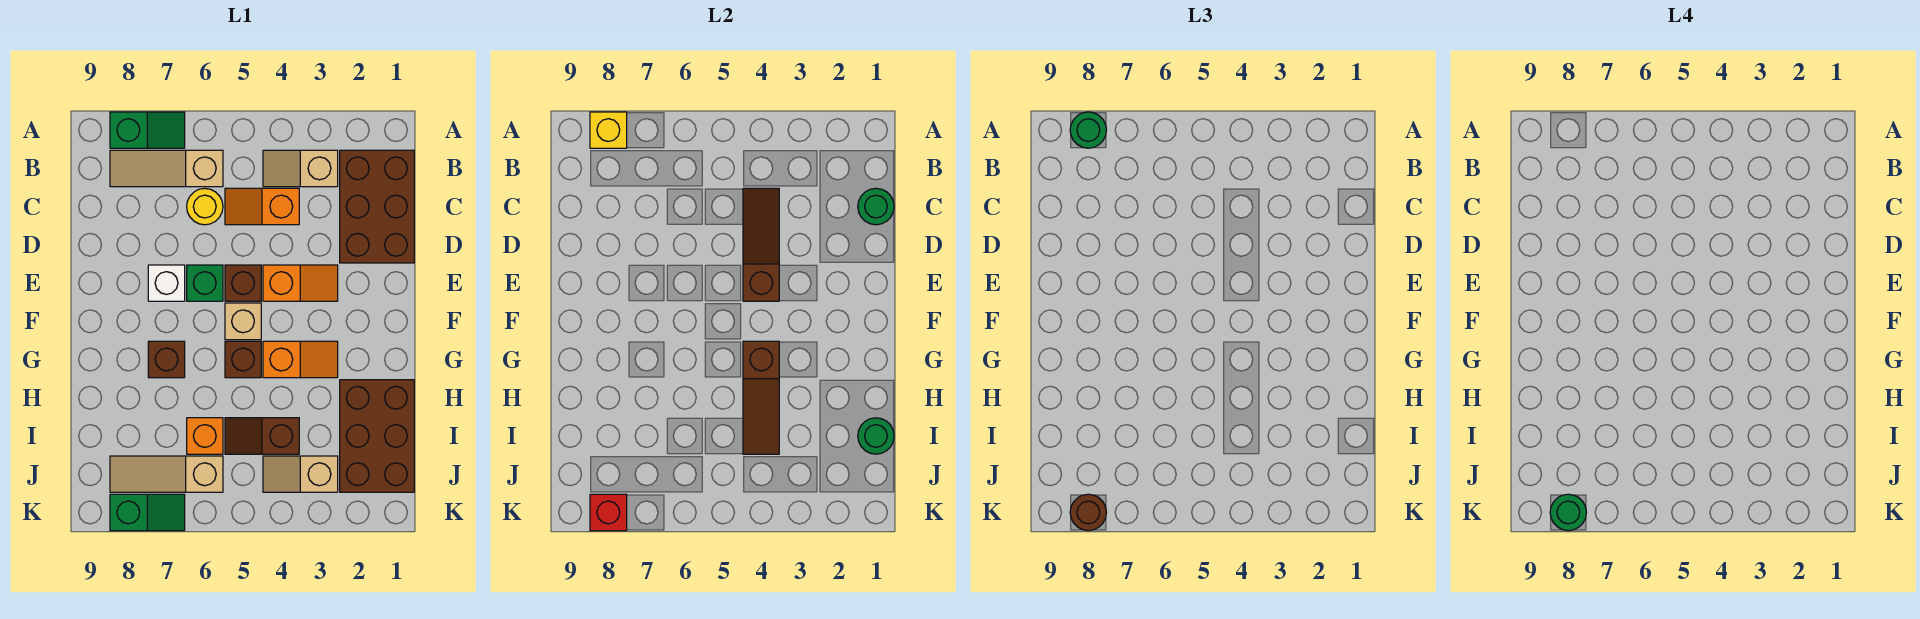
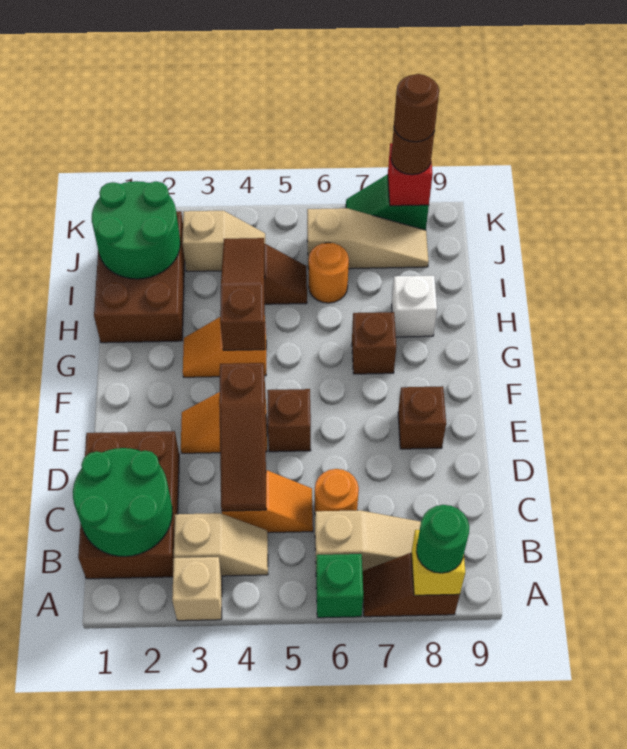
green slope A7:A8 level 1 top 8 -> brown slope A7:A8 level 1 top 8
green round brick C1 level 2 -> green round brick B1:C2 level 2
yellow round brick C6 level 1 -> orange round brick C6 level 1
green brick E6 level 1 -> green brick A6 level 1
white brick E7 level 1 -> white brick H8 level 1
tan brick F5 level 1 -> tan brick A3 level 1
brown brick G5 level 1 -> brown brick E8 level 1
green round brick I1 level 2 -> green round brick I1:J2 level 2
orange brick I6 level 1 -> orange round brick I6 level 1
green round brick K8 level 4 -> brown round brick K8 level 4

